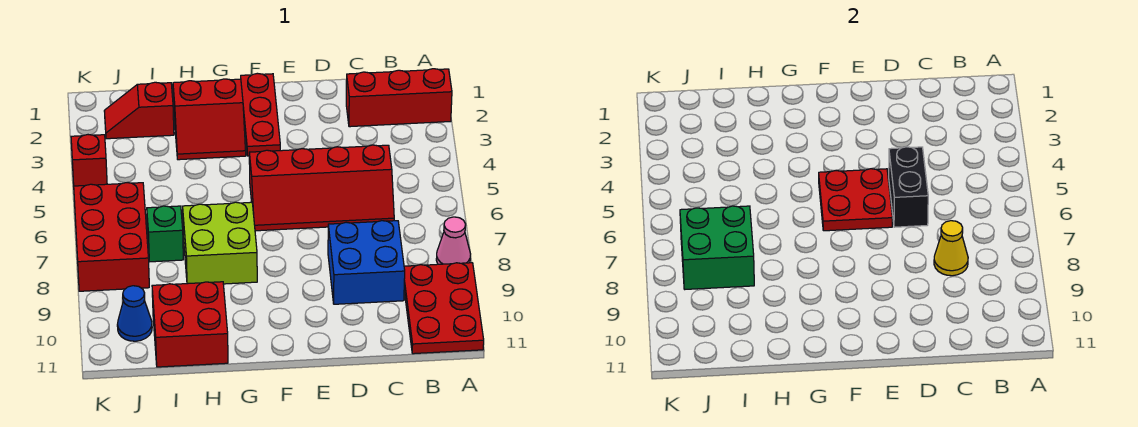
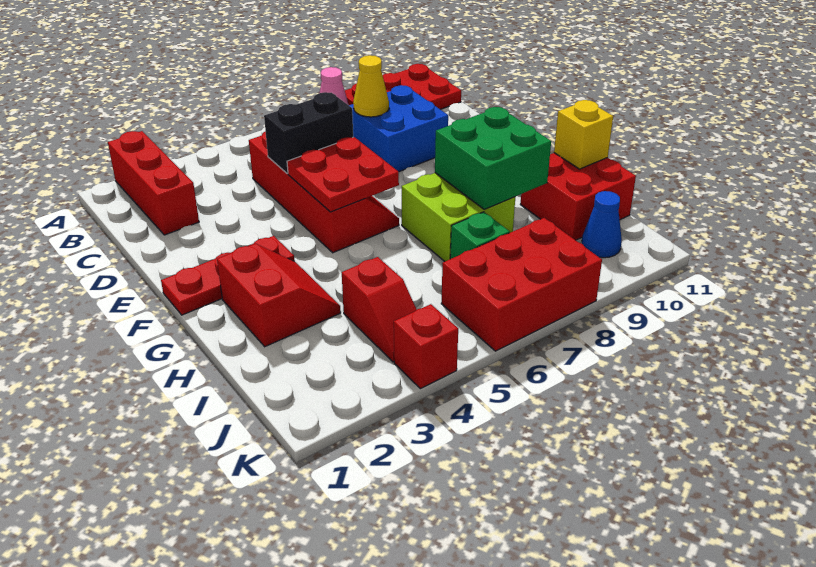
none -> yellow brick H11 level 2
red slope I2:J2 level 1 top I -> red slope I4:J4 level 1 top I
green brick I7:J8 level 2 -> green brick G8:H9 level 2

